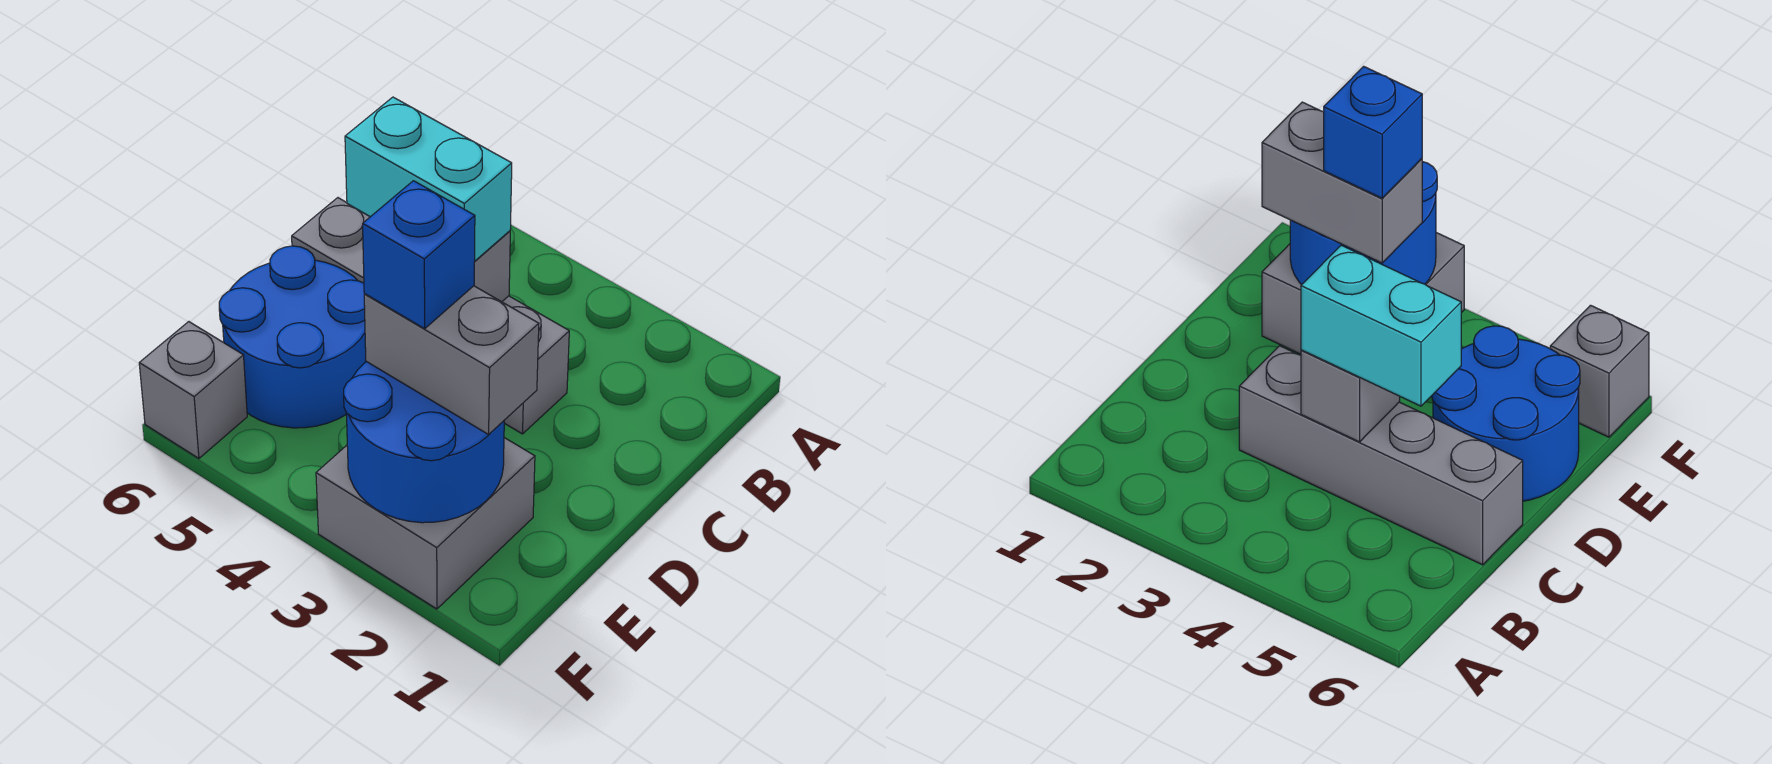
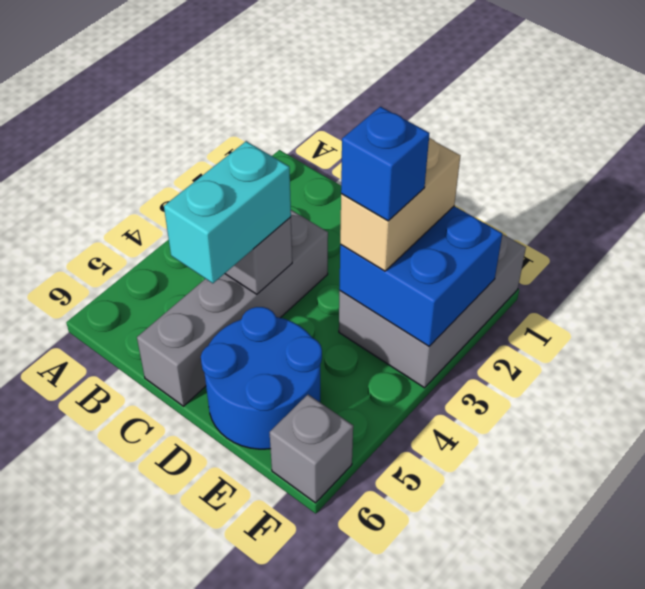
grey brick E2:F3 level 1 -> grey brick E1:F3 level 1
blue round brick E2:F3 level 2 -> blue brick E2:F3 level 2
grey brick E2:E3 level 3 -> tan brick E2:E3 level 3

